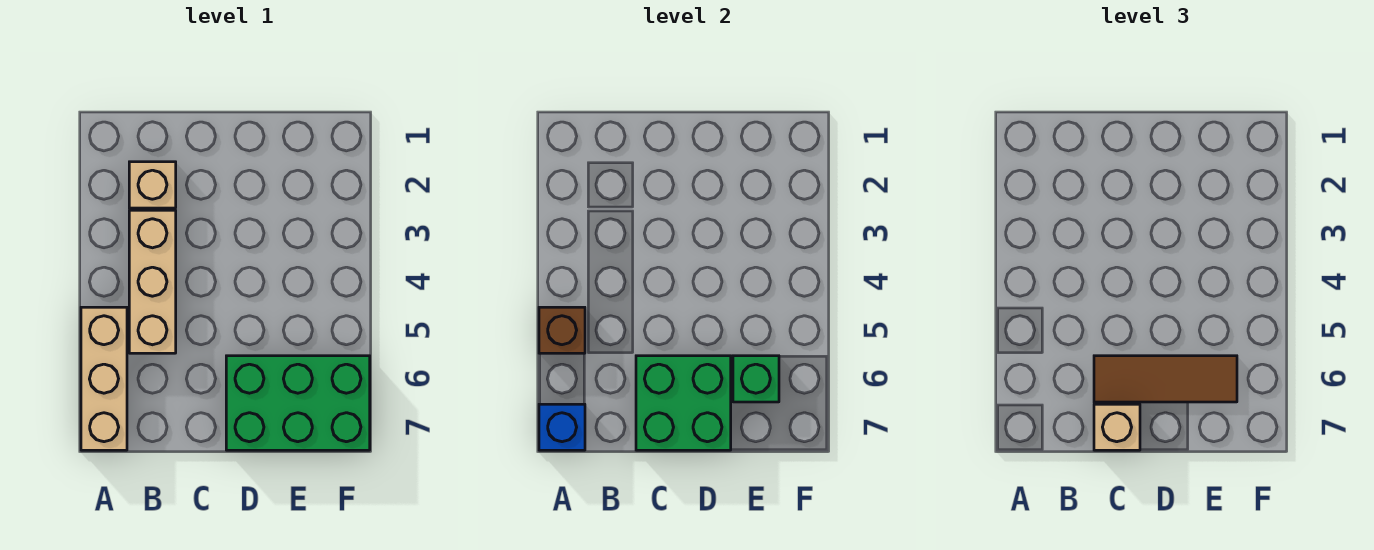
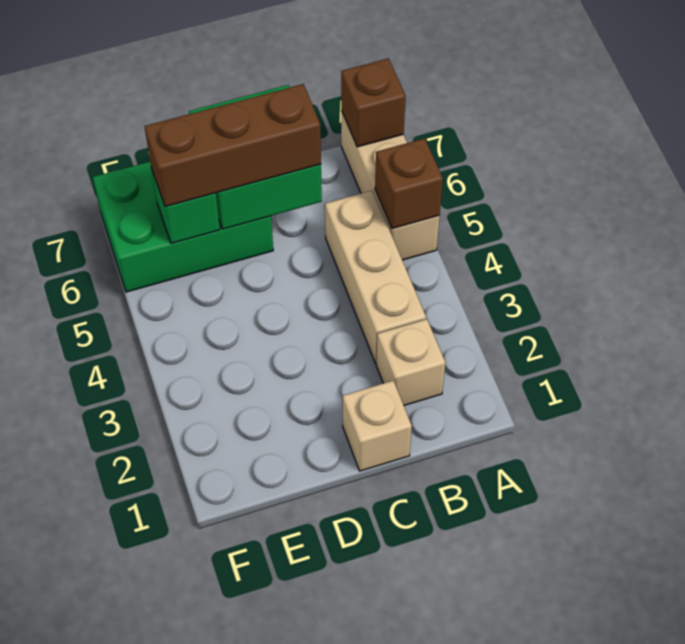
blue brick A7 level 2 -> brown brick A7 level 2
brown tile C6:E6 level 3 -> brown brick C6:E6 level 3
tan brick C7 level 3 -> tan brick C1 level 1

